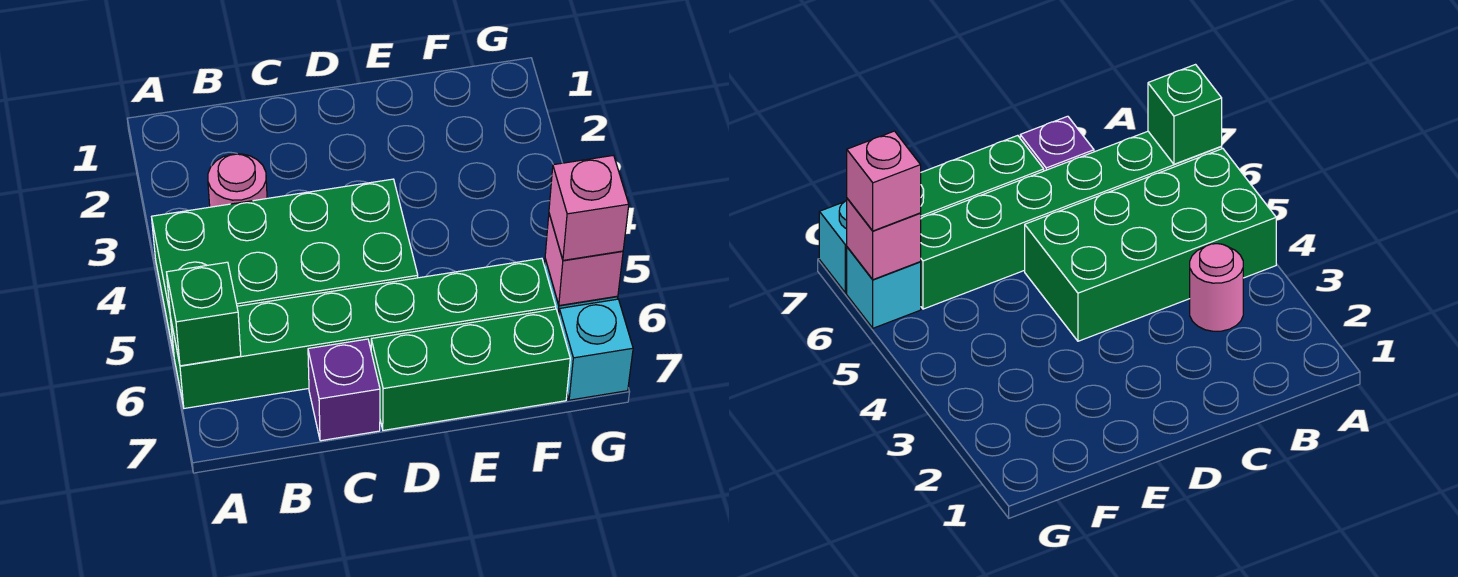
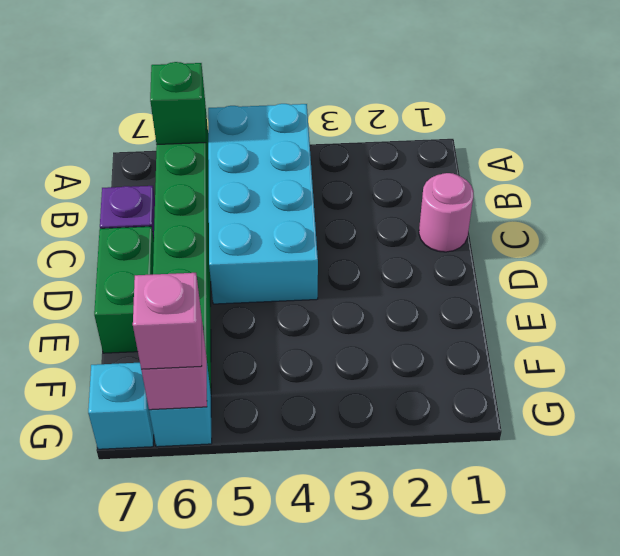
green brick A4:D5 level 1 -> cyan brick A4:D5 level 1
pink round brick B3 level 1 -> pink round brick C1 level 1
green brick D7:F7 level 1 -> green brick D7:E7 level 1

